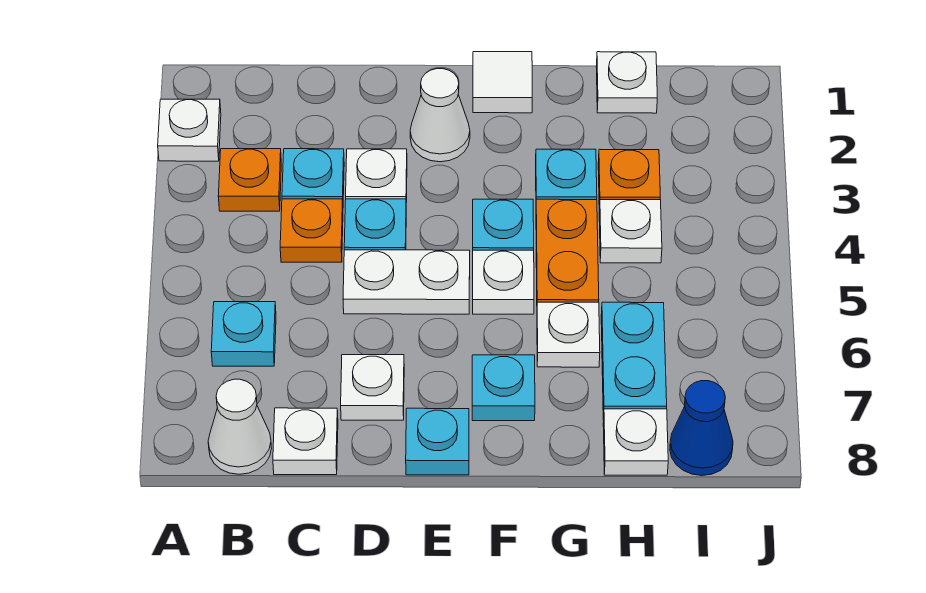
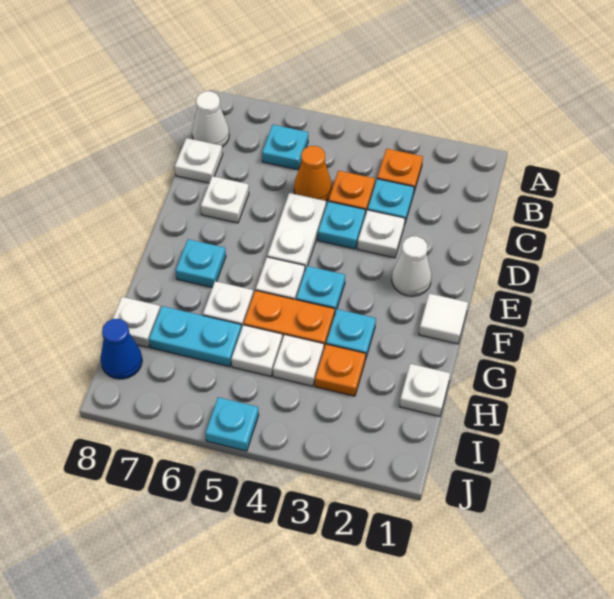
white plate A2 level 1 -> white plate H5 level 1
none -> orange cone C5 level 1
cyan plate E8 level 1 -> cyan plate J5 level 1

